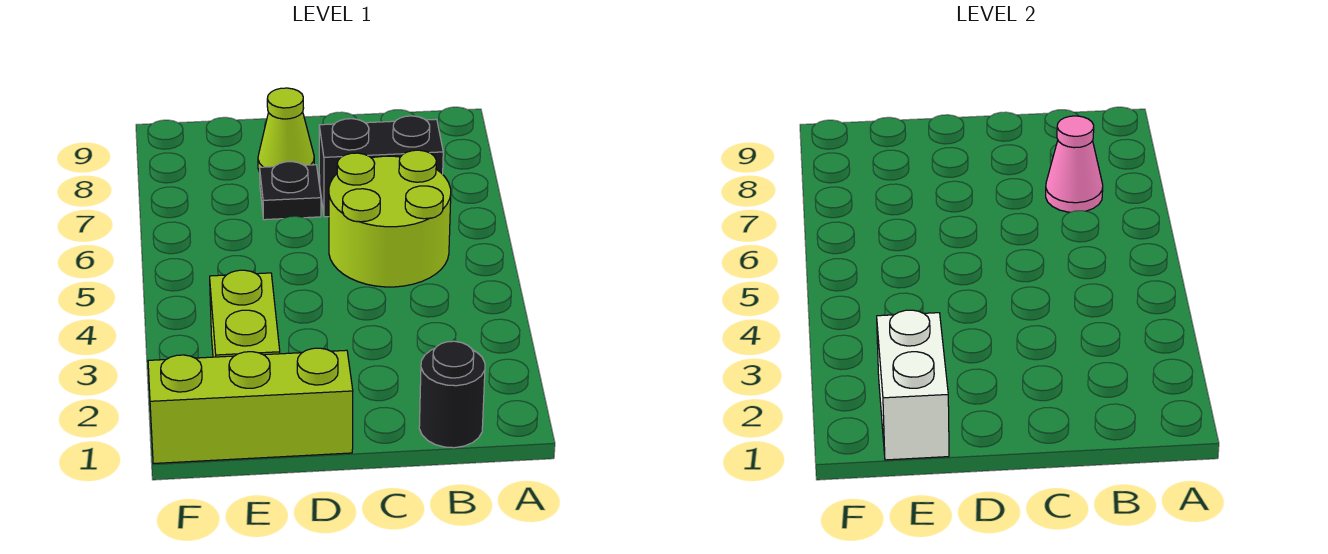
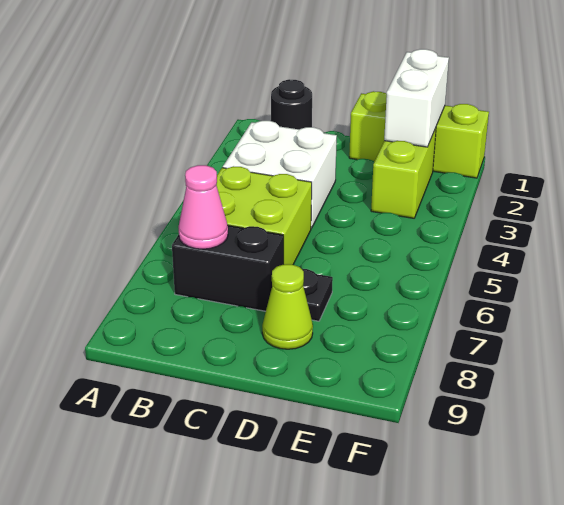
none -> white brick B3:C4 level 1
lime round brick B5:C6 level 1 -> lime brick B5:C6 level 1

